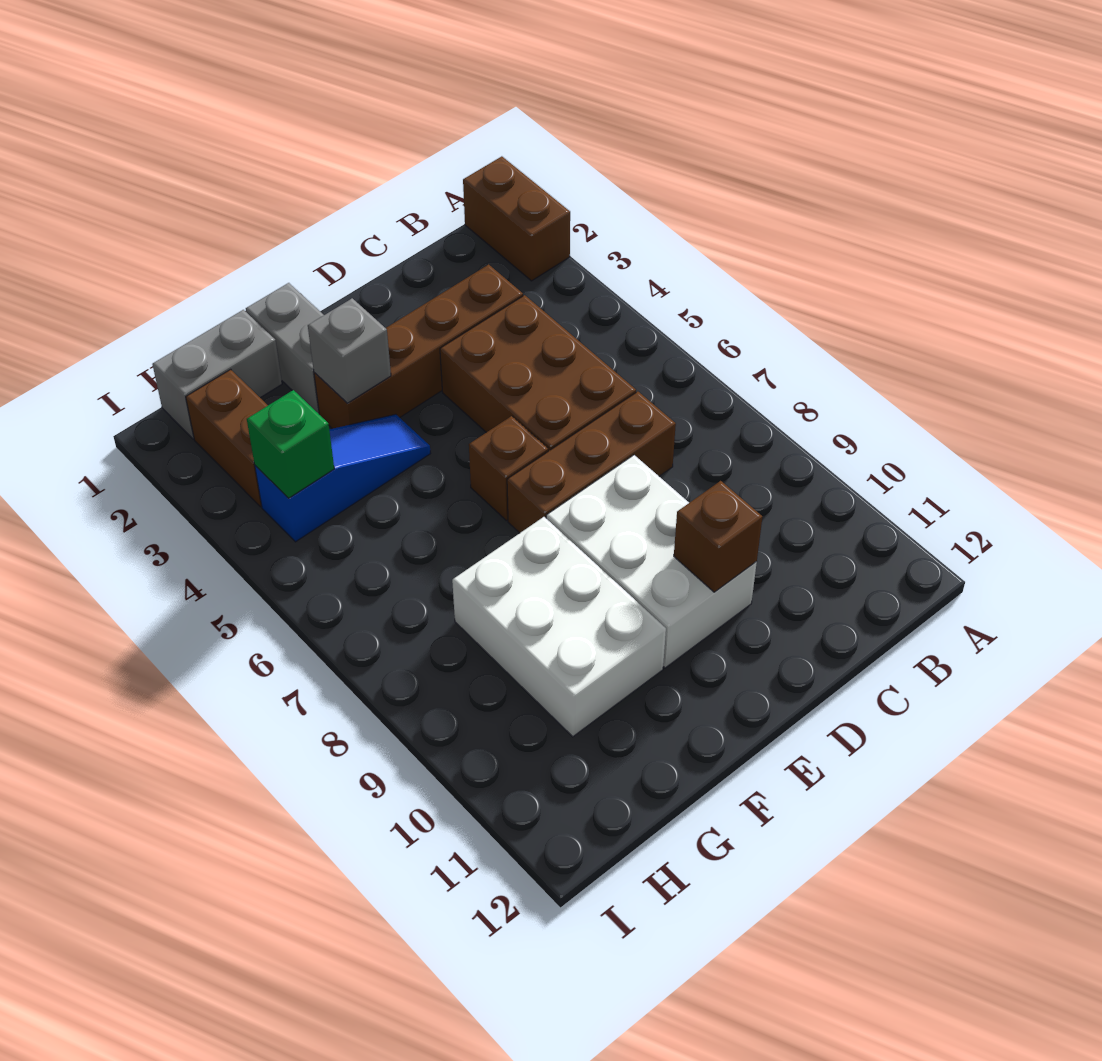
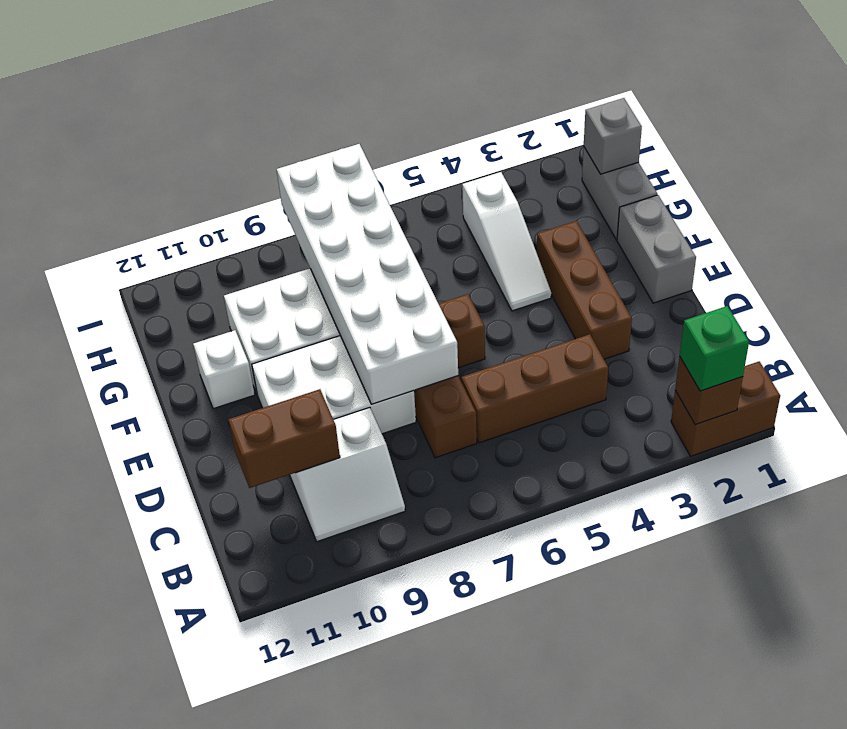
none -> white slope B9:C10 level 1 top C
brown brick C3:F3 level 1 -> brown brick D3:F3 level 1
brown brick C4:D6 level 1 -> brown brick C4:C6 level 1
none -> white brick D7:I8 level 2
brown brick D10 level 2 -> brown brick A2 level 2
grey brick F1:F2 level 1 -> grey brick E1:F1 level 1
grey brick F3 level 2 -> grey brick H1 level 2
blue slope F4:H4 level 1 top H -> white slope F4:H4 level 1 top H
none -> white brick F11 level 1
brown brick H2:H3 level 1 -> brown brick C10:C11 level 2
green brick H4 level 2 -> green brick A2 level 3

